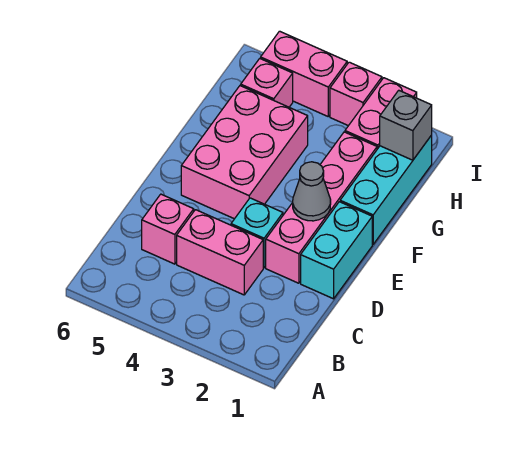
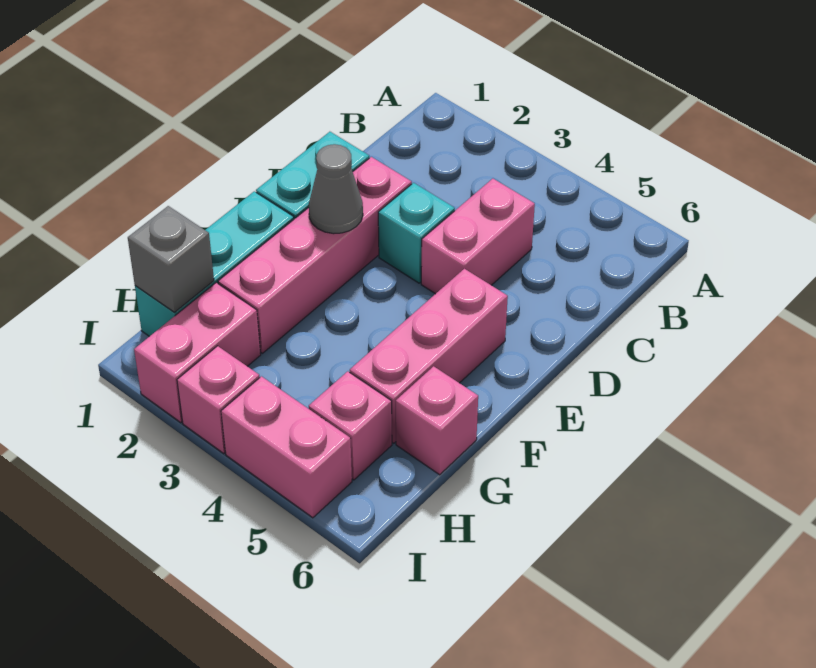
pink brick C3:C4 level 1 -> pink brick C4:D4 level 1
pink brick C5 level 1 -> pink brick G6 level 1
pink brick E4:G5 level 1 -> pink brick E5:G5 level 1

